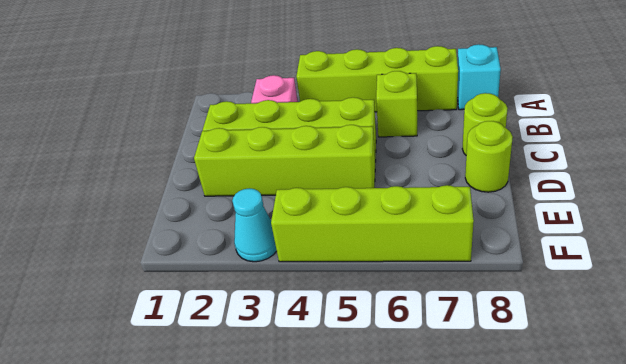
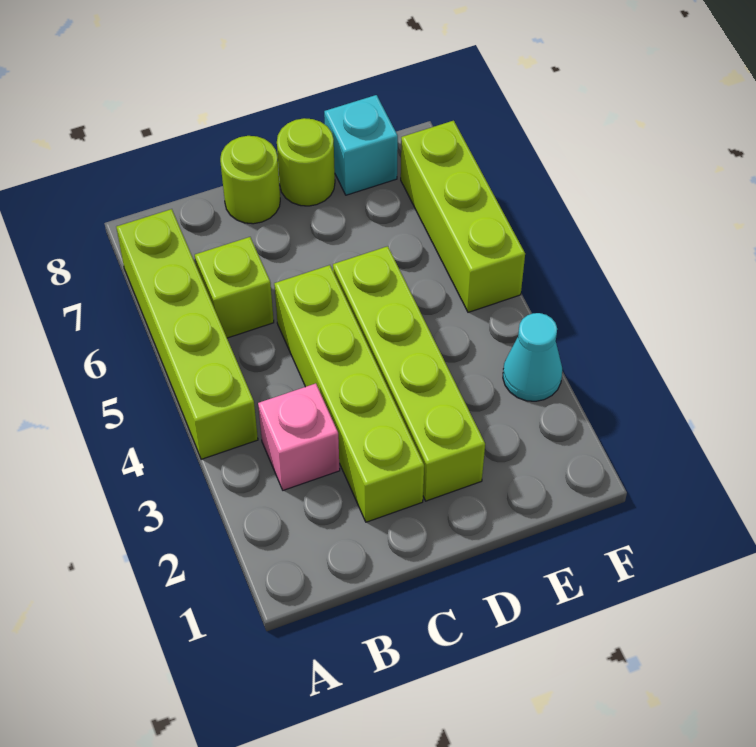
cyan brick A8 level 1 -> cyan brick E8 level 1
lime brick F4:F7 level 1 -> lime brick F5:F7 level 1

